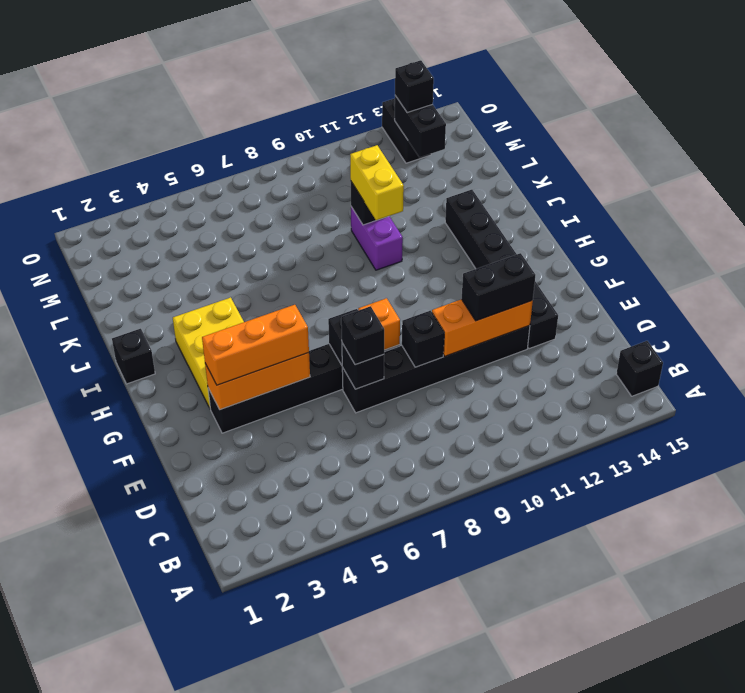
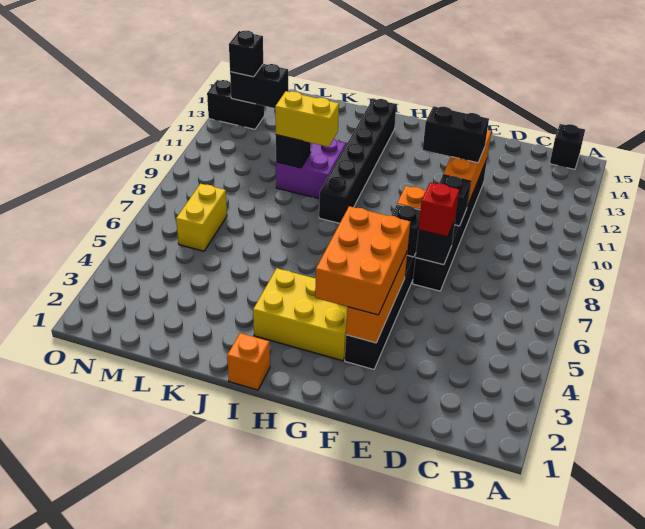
black brick E7 level 3 -> red brick E7 level 3
black brick E11:E12 level 3 -> black brick E11:F11 level 3
black brick E13:J13 level 1 -> black brick I9:I14 level 1
orange brick F3:F5 level 3 -> orange brick F3:G5 level 3
black brick I1 level 1 -> orange brick I1 level 1
purple brick J10:K10 level 1 -> purple brick J10:K11 level 1
none -> yellow brick M6:M7 level 1

